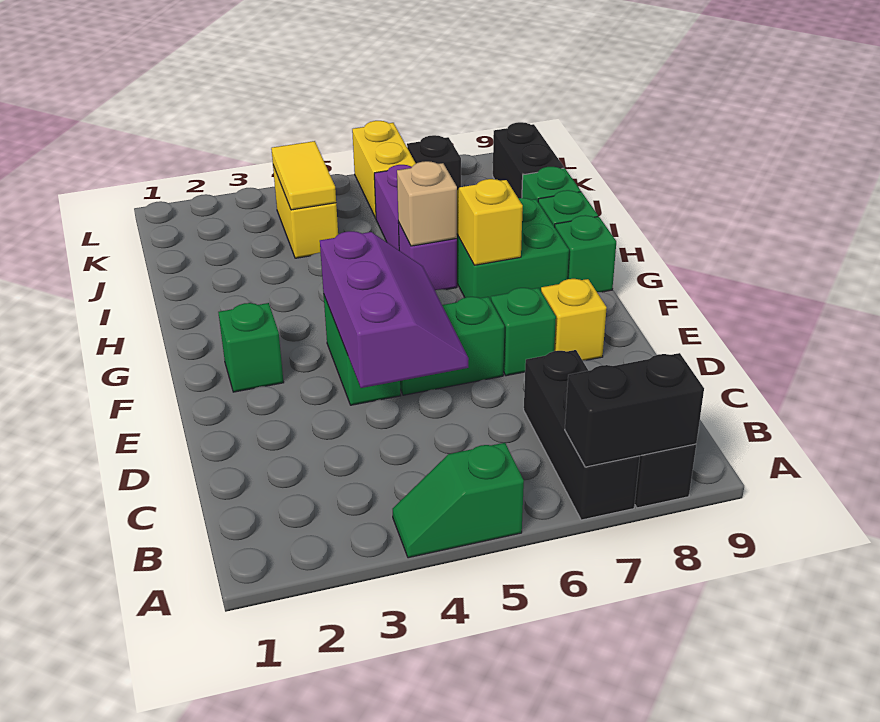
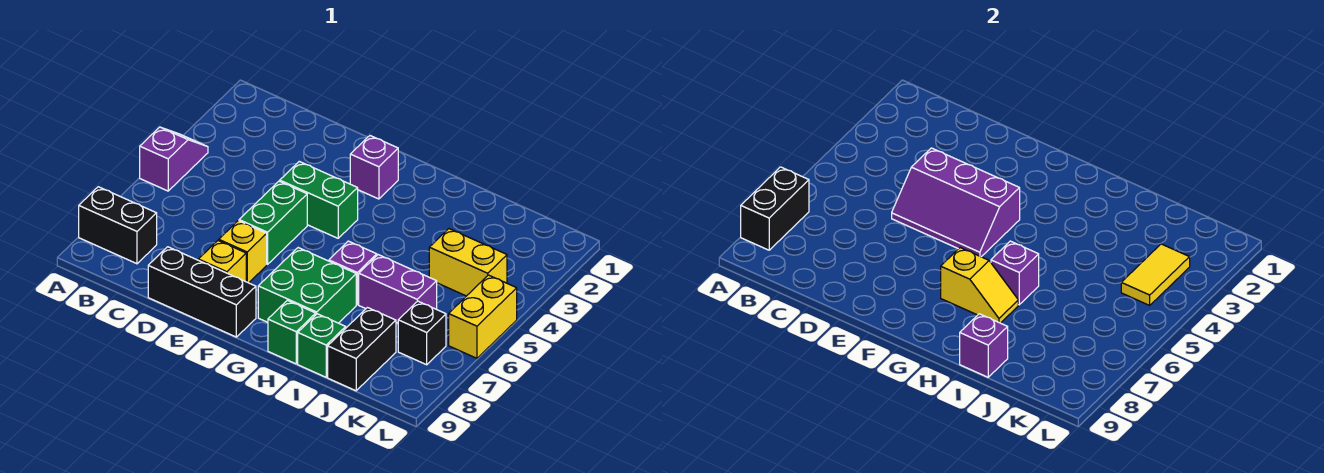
green slope A4:A5 level 1 top 5 -> purple slope A4:A5 level 1 top 5
black brick A7:C7 level 1 -> black brick D9:F9 level 1
green brick E7 level 1 -> yellow brick E7 level 1
green brick F2 level 1 -> purple brick F2 level 1
green brick G9 level 1 -> none
tan brick H6 level 2 -> purple brick H6 level 2
none -> purple brick I9 level 2
yellow tile J4:K4 level 2 -> yellow tile K3:K4 level 2
black brick J9:K9 level 1 -> black brick J8:J9 level 1
yellow brick K6:L6 level 1 -> yellow brick L5:L6 level 1

